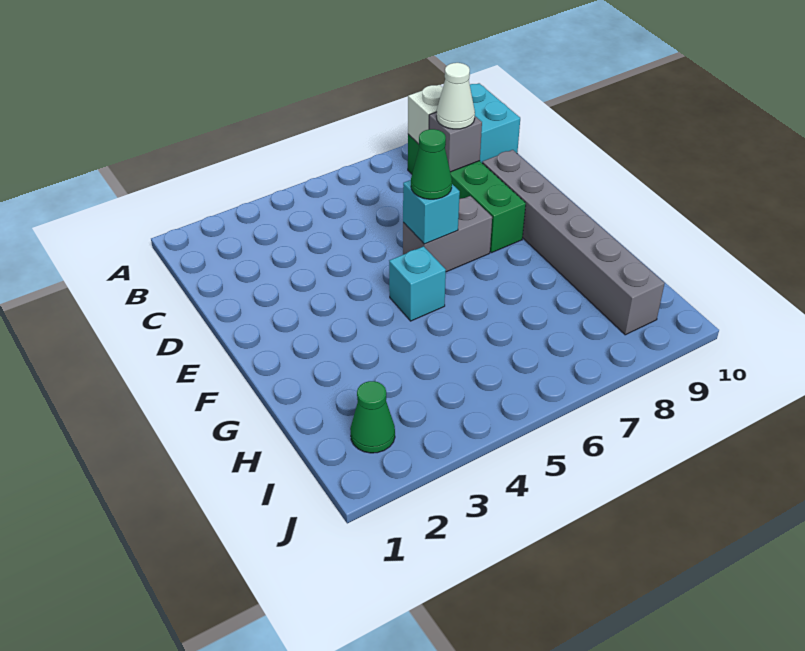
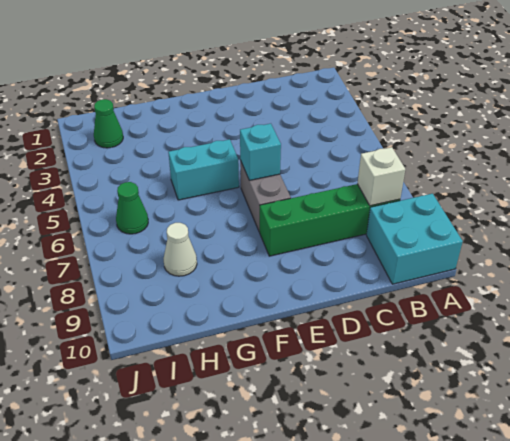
grey brick C8 level 2 -> none
white cone C8 level 3 -> white cone H8 level 1
grey brick D9:I9 level 1 -> none
green cone E6 level 3 -> green cone I6 level 1
cyan brick F5 level 1 -> cyan brick F5:G5 level 1

